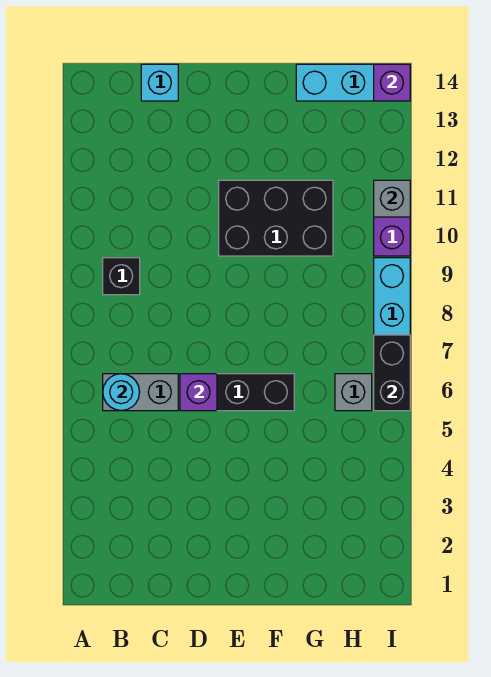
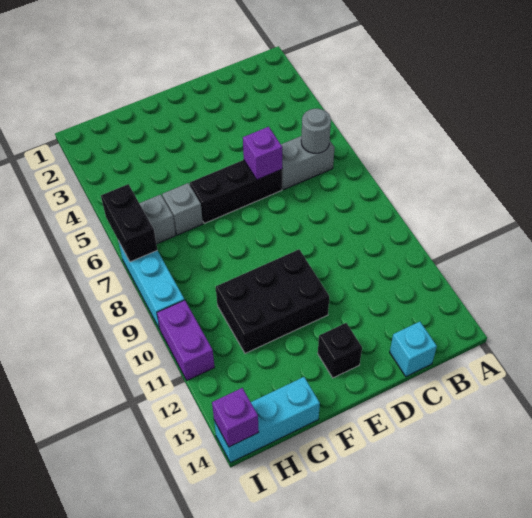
cyan round brick B6 level 2 -> grey round brick B6 level 2
black brick B9 level 1 -> black brick E13 level 1
grey brick I11 level 2 -> grey brick G6 level 1

